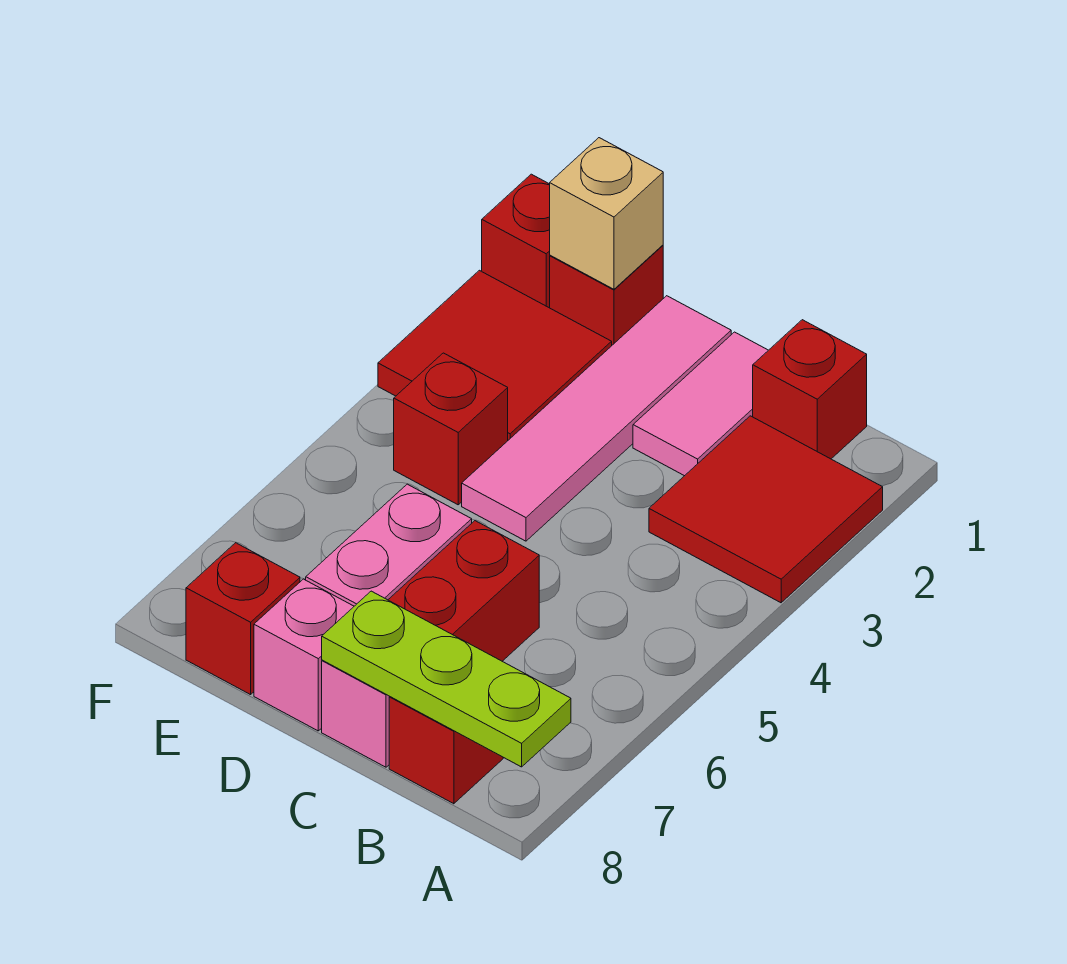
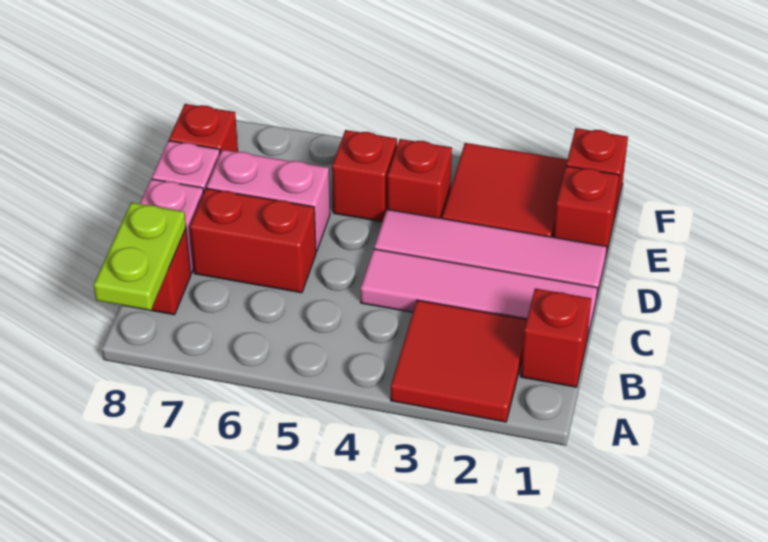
lime plate A8:C8 level 2 -> lime plate A8:B8 level 2
pink tile C1:C2 level 1 -> pink tile C1:C4 level 1
tan brick E1 level 2 -> none
none -> red brick E5 level 1

